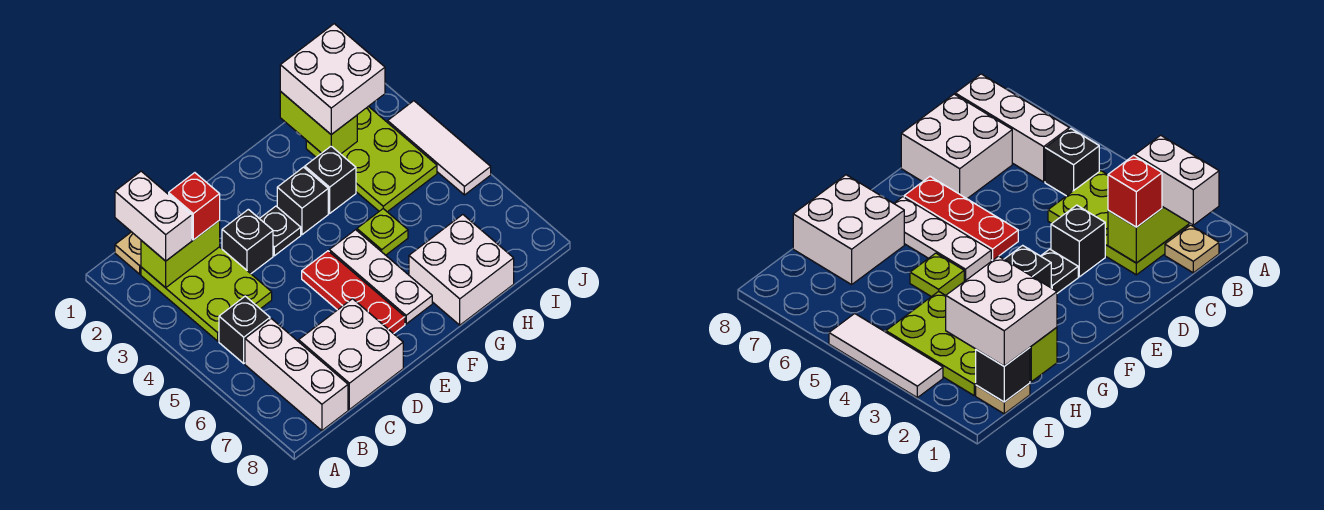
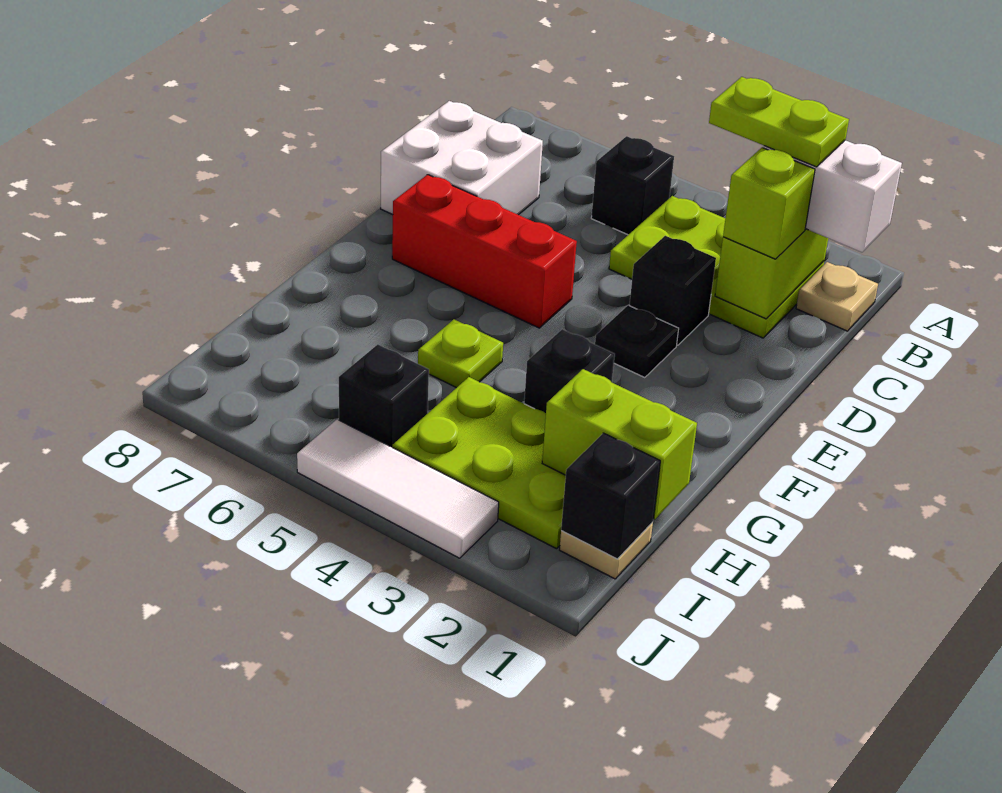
none -> lime plate B2:B3 level 4
white brick B6:B8 level 1 -> none
red brick C2 level 3 -> lime brick C2 level 3
red plate E5:E7 level 1 -> red brick E5:E7 level 1
black brick F3 level 1 -> black brick I5 level 1
white plate F5:F7 level 1 -> none
white brick G7:H8 level 1 -> none
white brick H1:I2 level 3 -> none

